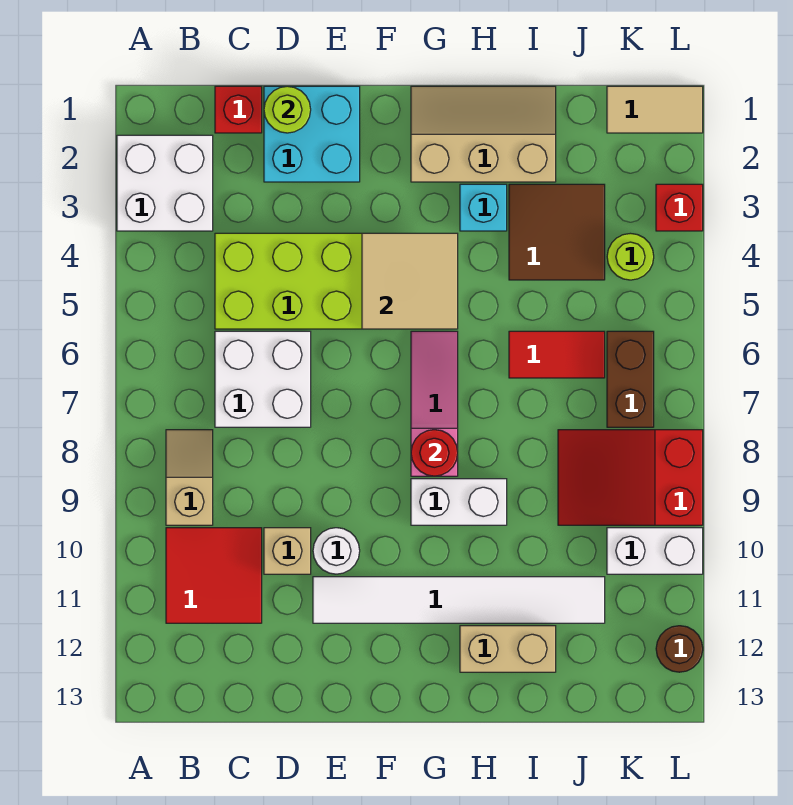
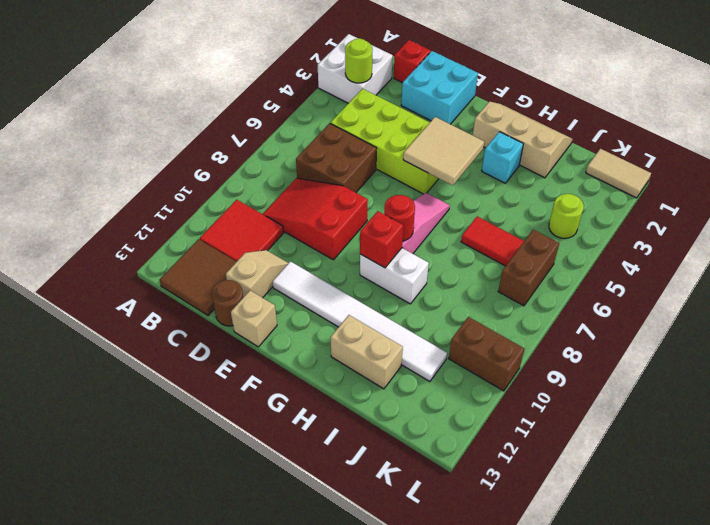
tan slope B8:B9 level 1 top 9 -> tan slope D11:D12 level 1 top 12
white brick C6:D7 level 1 -> brown brick C6:D7 level 1
lime round brick D1 level 2 -> lime round brick B3 level 2
tan brick D10 level 1 -> tan brick E13 level 1
white round brick E10 level 1 -> none
brown tile I3:J4 level 1 -> brown tile B12:C13 level 1
red slope J8:L9 level 1 top L -> red slope C8:E9 level 1 top E
white brick K10:L10 level 1 -> brown brick K10:L10 level 1
red brick L3 level 1 -> red brick G9 level 2
brown round brick L12 level 1 -> brown round brick D13 level 1

